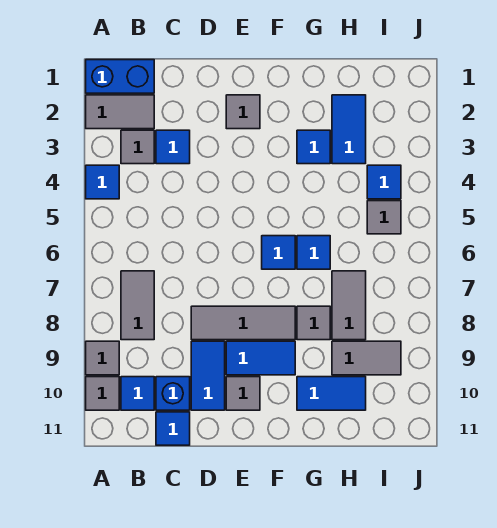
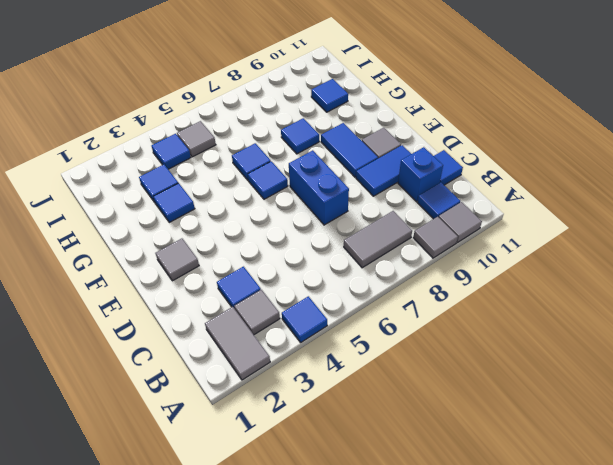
blue brick A1:B1 level 1 -> blue brick D7:E7 level 1
grey tile D8:F8 level 1 -> none
grey tile G8 level 1 -> blue tile G8 level 1
blue tile G10:H10 level 1 -> blue tile H10 level 1
blue tile H2:H3 level 1 -> blue tile H3 level 1
grey tile H7:H8 level 1 -> none
grey tile H9:I9 level 1 -> none

